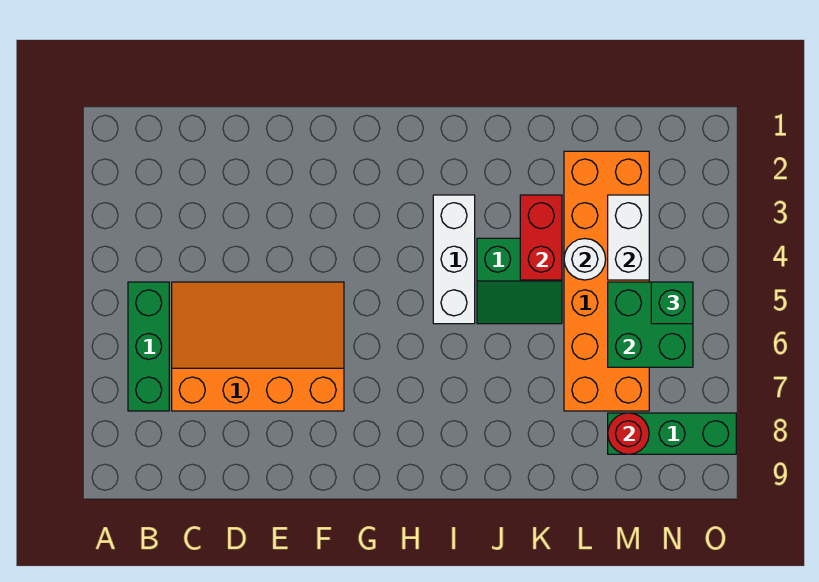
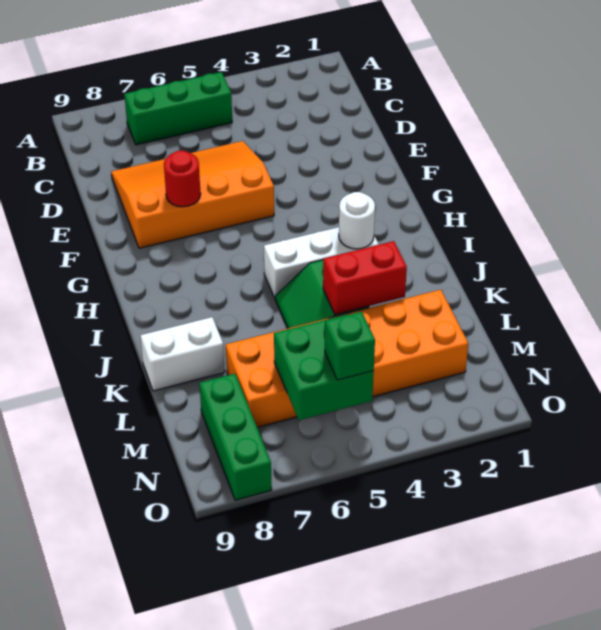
orange slope C5:F7 level 1 top 7 -> orange slope D5:F8 level 1 top F
white round brick L4 level 2 -> white round brick I3 level 2
white brick M3:M4 level 2 -> white brick K8:K9 level 1
red round brick M8 level 2 -> red round brick F7 level 2

